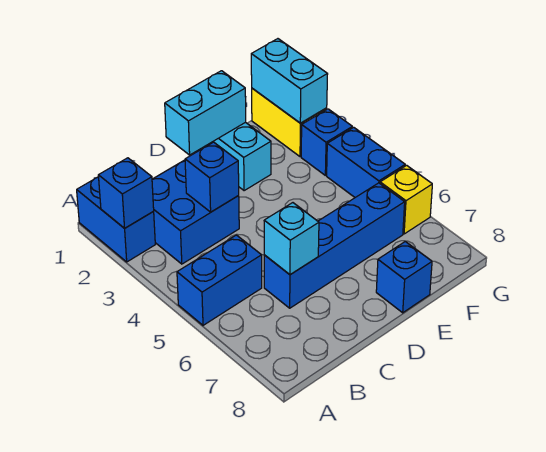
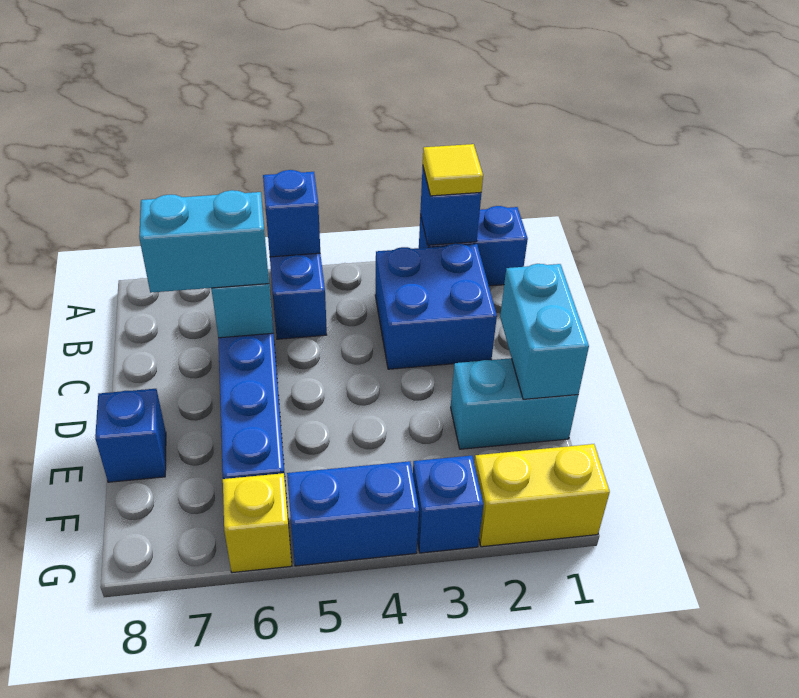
none -> yellow tile A2 level 3
blue brick C3 level 2 -> blue brick A5 level 2
cyan brick G1:G2 level 2 -> cyan brick C6:C7 level 3

